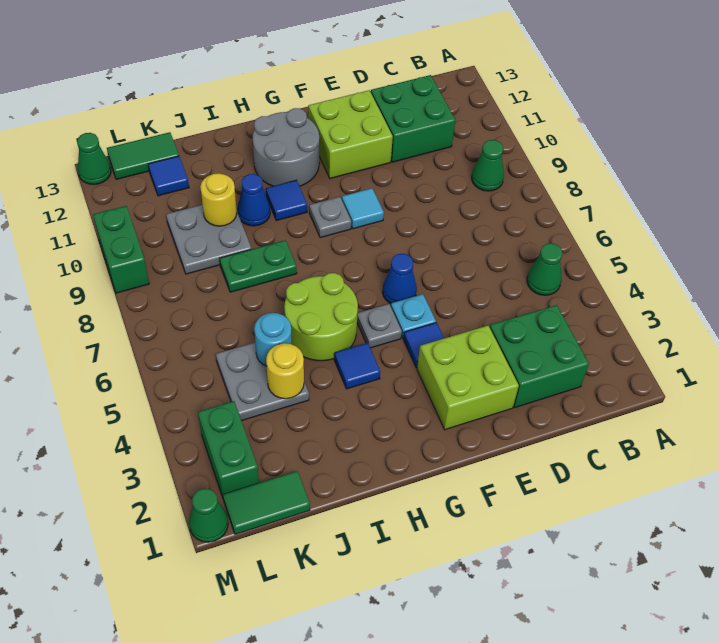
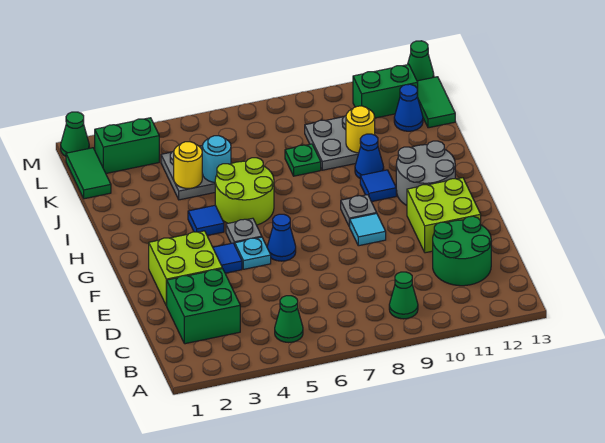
green brick C11:D12 level 1 -> green round brick C11:D12 level 1
green plate I8:J8 level 1 -> green plate J8 level 1
blue tile K12 level 1 -> blue cone K12 level 1
green brick M9:M10 level 1 -> green brick L11:L12 level 1

